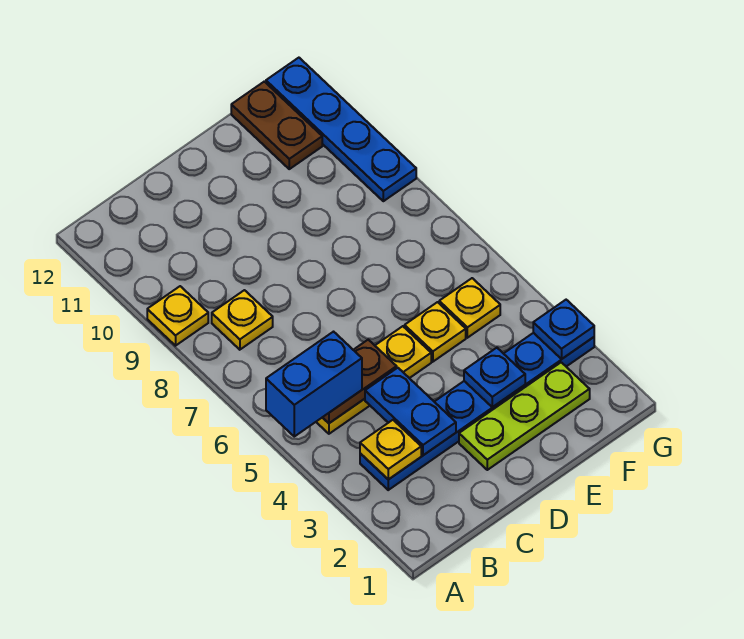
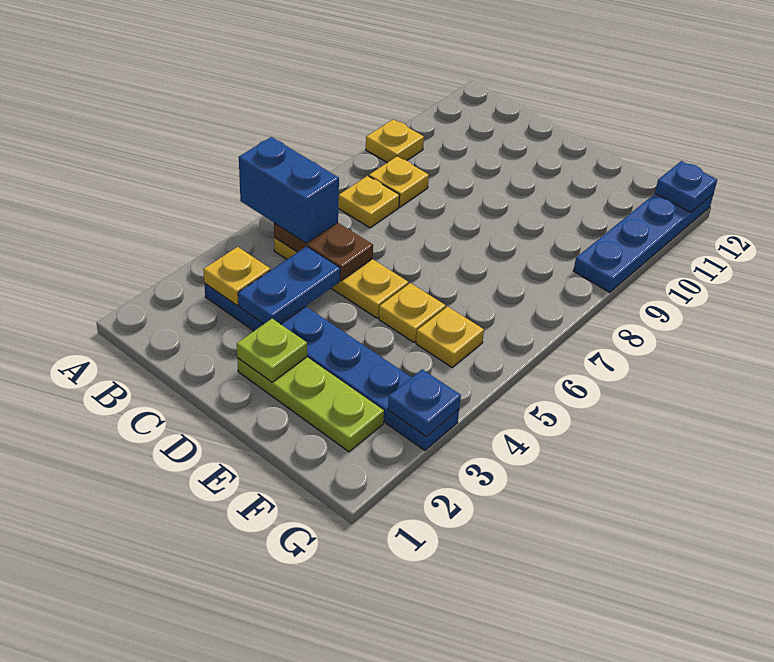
none -> yellow plate B7 level 1
none -> lime plate D2 level 2
blue plate E3 level 2 -> blue plate G12 level 2
brown plate F11:F12 level 1 -> none

